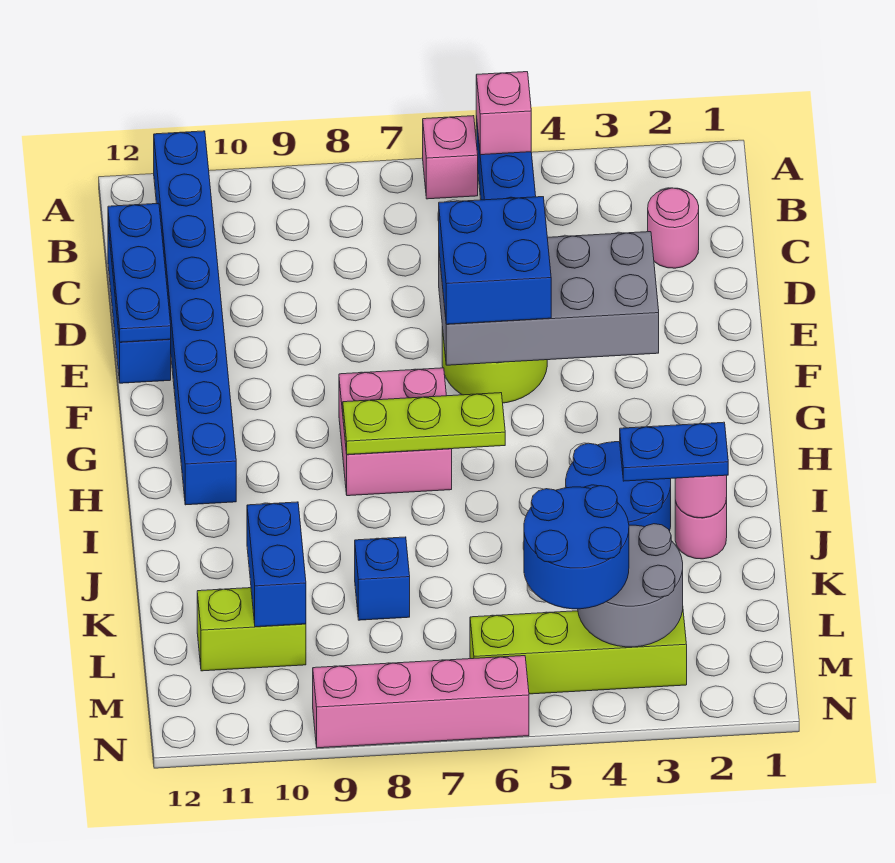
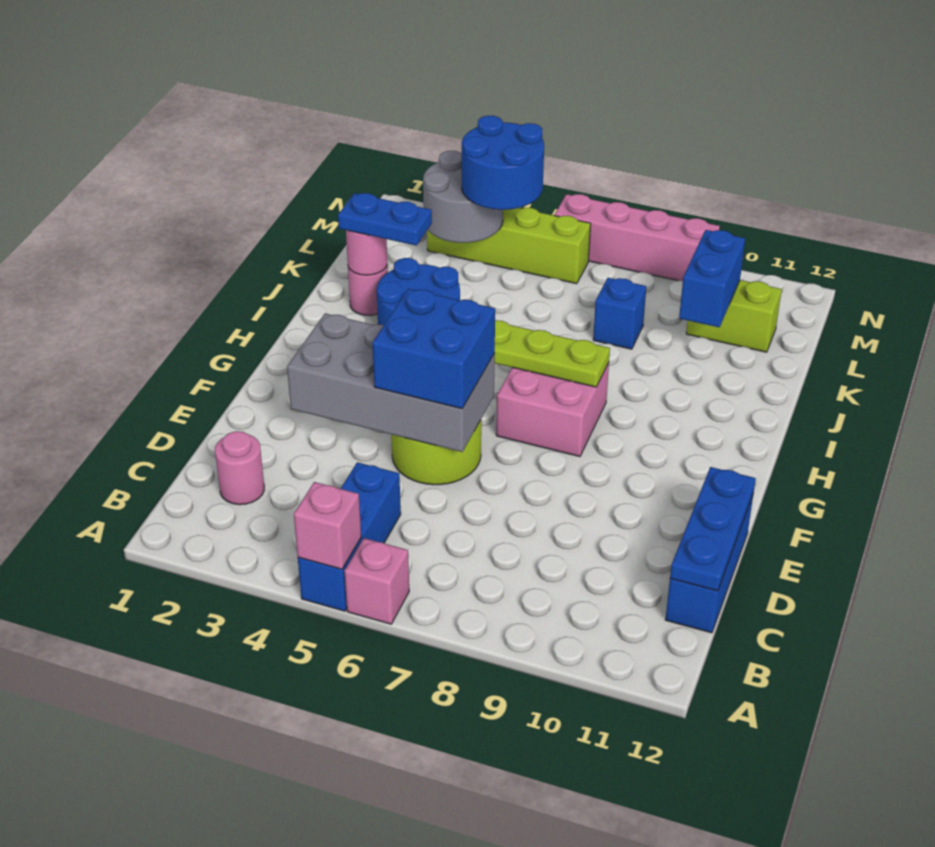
blue brick A11:H11 level 1 -> none

